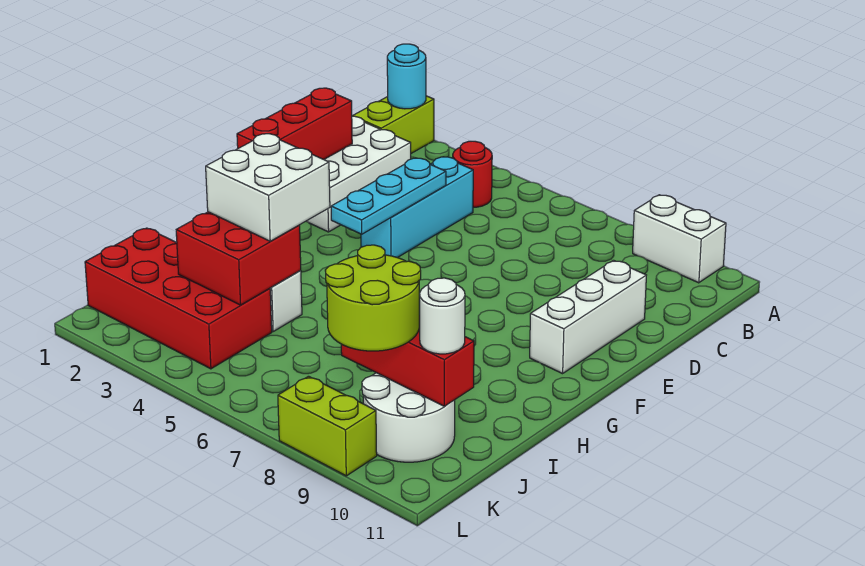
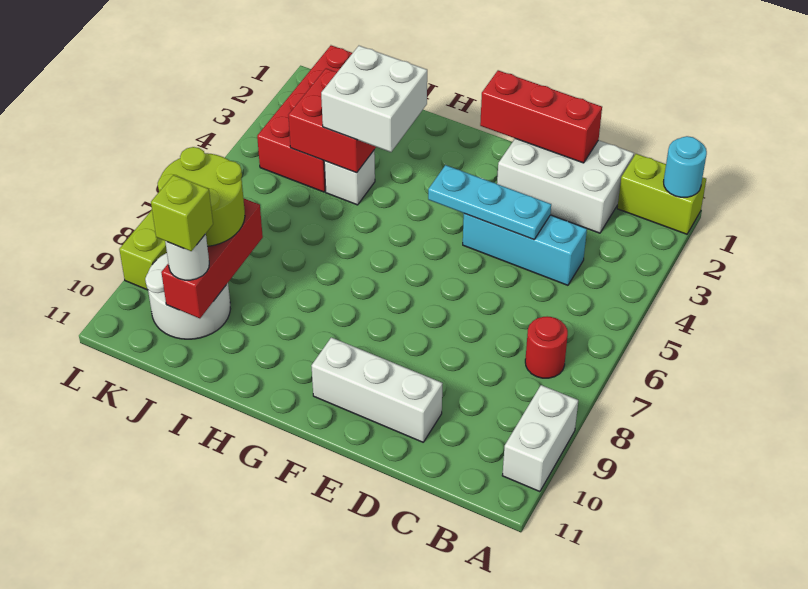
red round brick B4 level 1 -> red round brick B7 level 1
none -> lime brick J10 level 4

